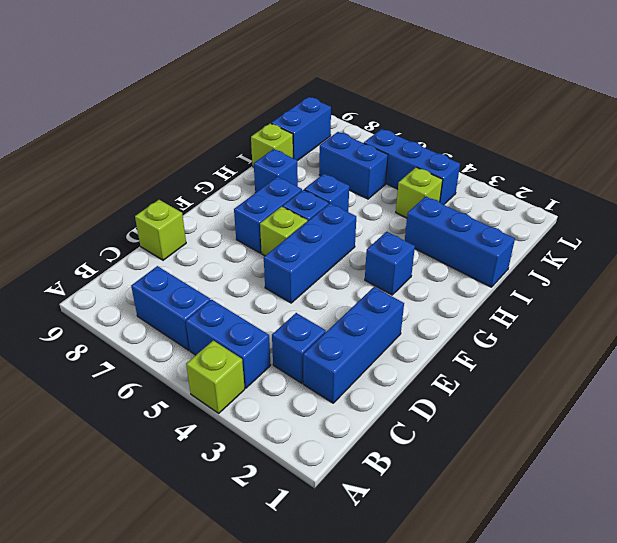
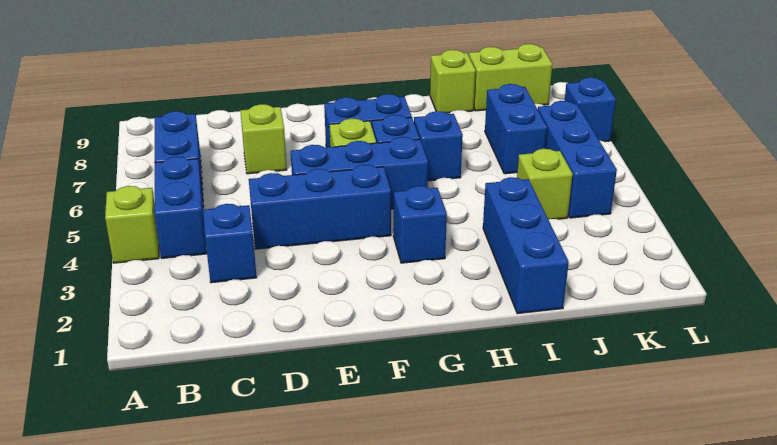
blue brick C2:E2 level 1 -> blue brick D4:F4 level 1
lime brick D9 level 1 -> lime brick D7 level 1
blue brick H8 level 1 -> blue brick L7 level 1
blue brick J9:K9 level 1 -> lime brick J9:K9 level 1

